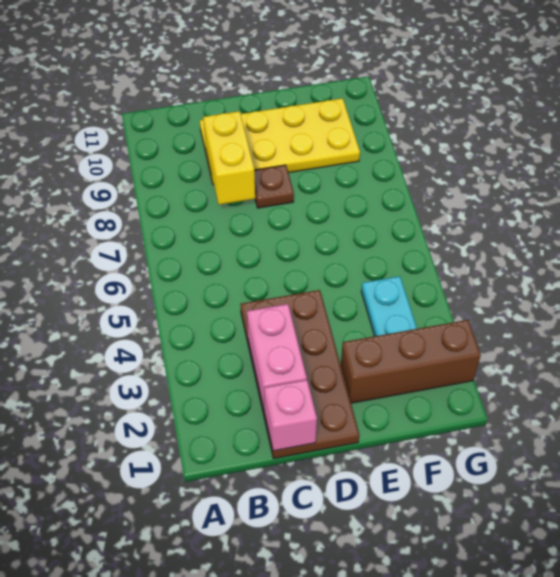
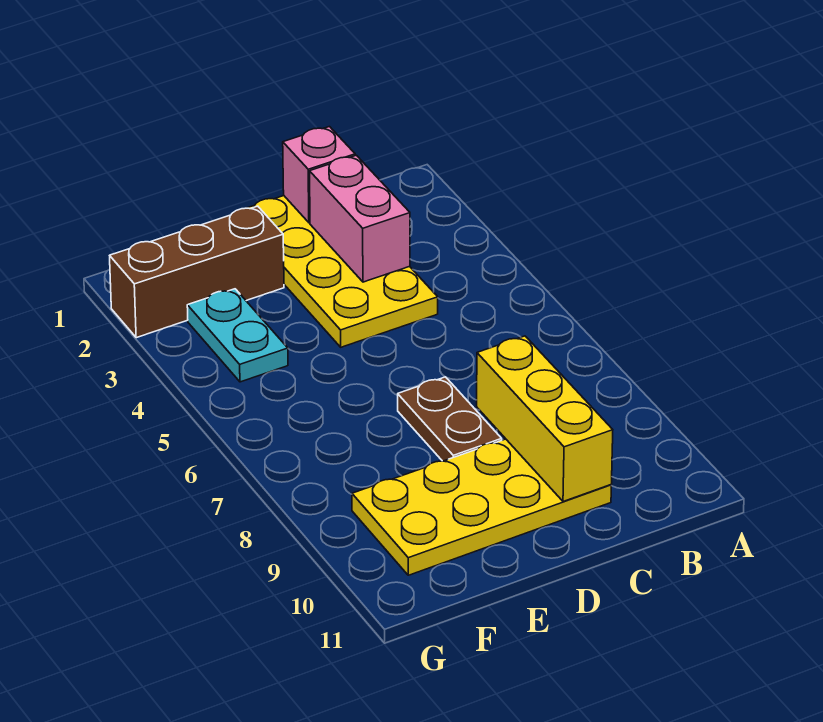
brown plate C1:D4 level 1 -> yellow plate C1:D4 level 1
yellow brick C8:C9 level 2 -> yellow brick C8:C10 level 2
brown plate D8 level 1 -> brown plate D7:D8 level 1

